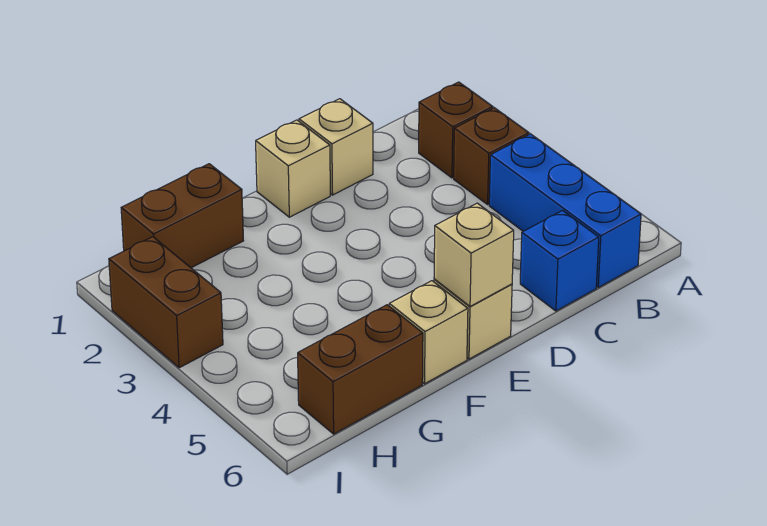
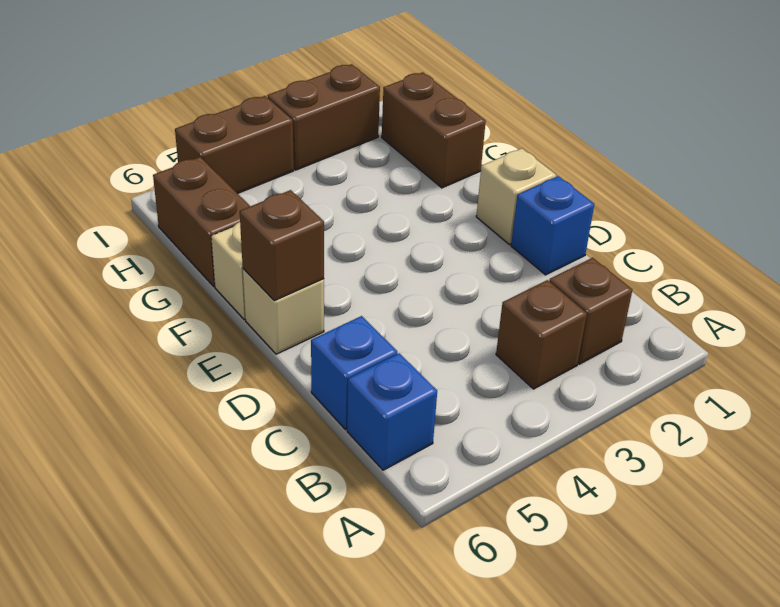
blue brick B4:B6 level 1 -> blue brick B6 level 1
tan brick D1 level 1 -> blue brick D1 level 1
tan brick E6 level 2 -> brown brick E6 level 2
none -> brown brick I4:I5 level 1

